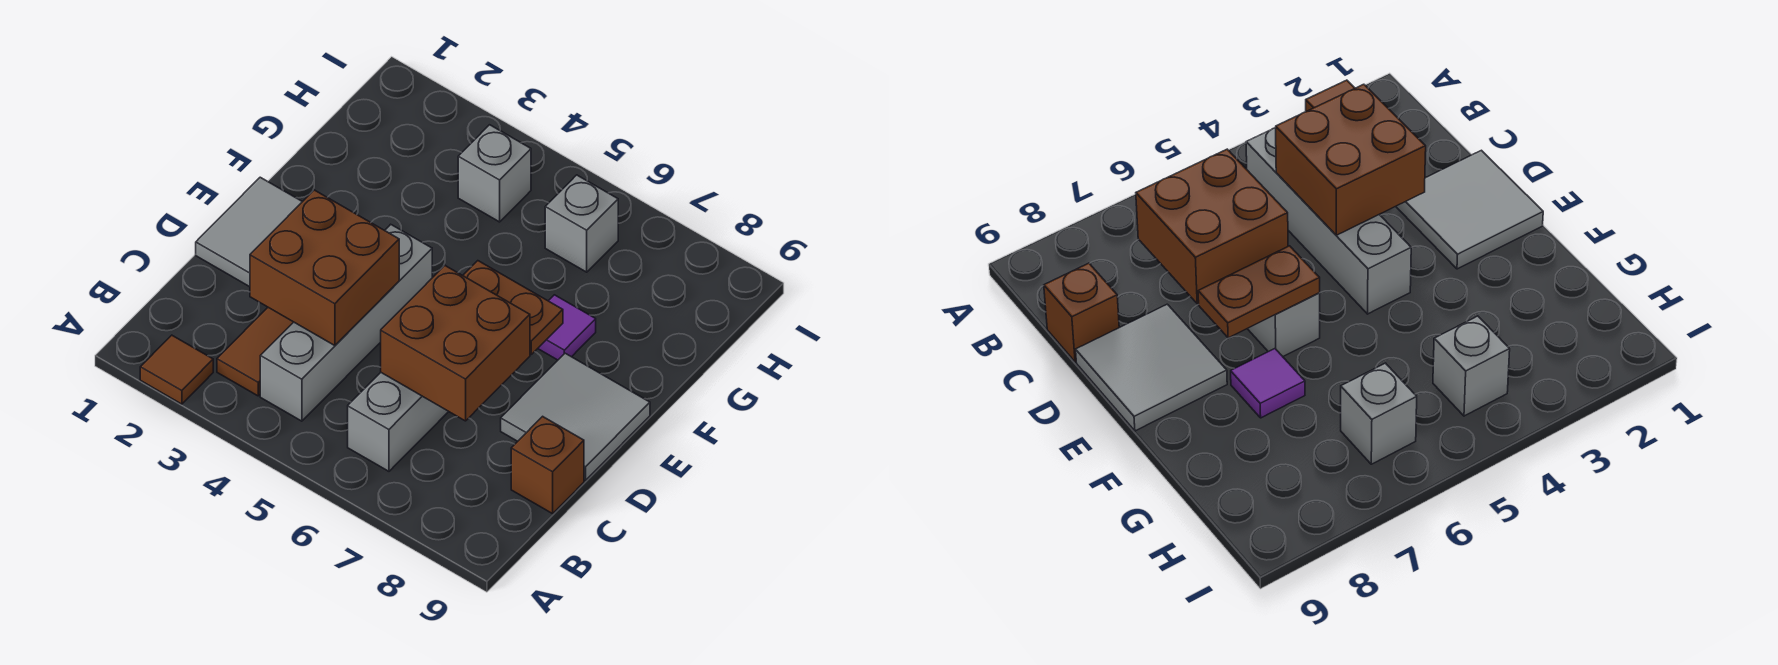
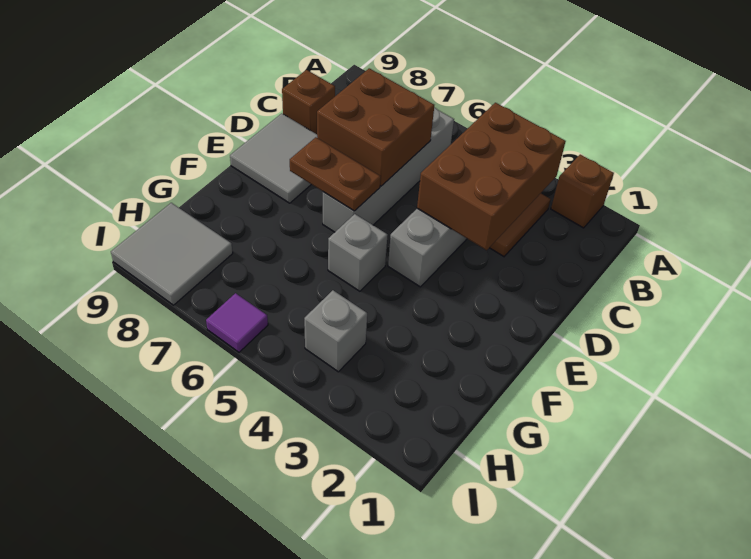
brown tile A2 level 1 -> brown brick A2 level 1
brown brick C3:D4 level 2 -> brown brick B3:D4 level 2
grey tile D1:E2 level 1 -> grey tile H8:I9 level 1
purple tile F7 level 1 -> purple tile I6 level 1
grey brick H6 level 1 -> grey brick F5 level 1

